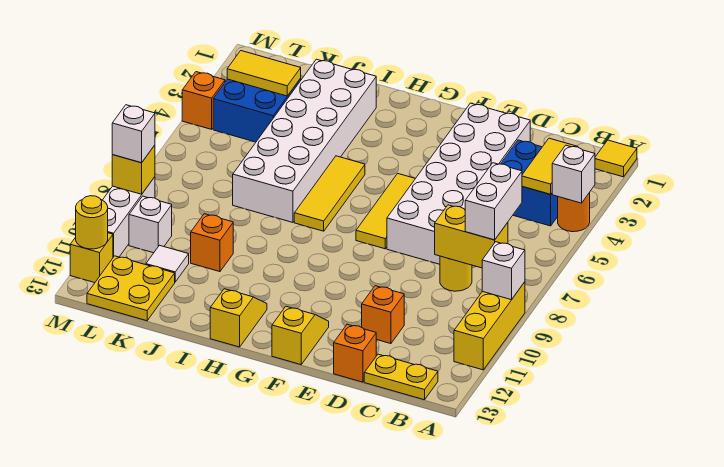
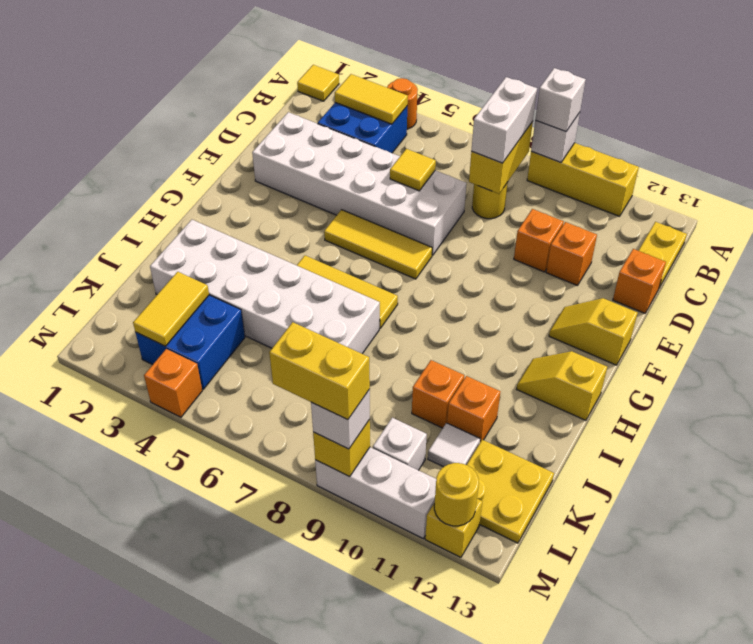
white brick A4 level 2 -> white brick A9 level 3
white brick B7:B8 level 3 -> white brick B8:C8 level 3
none -> yellow tile D6 level 2
none -> orange brick D10 level 1
none -> orange brick J11 level 1
none -> yellow brick M8:M9 level 4

